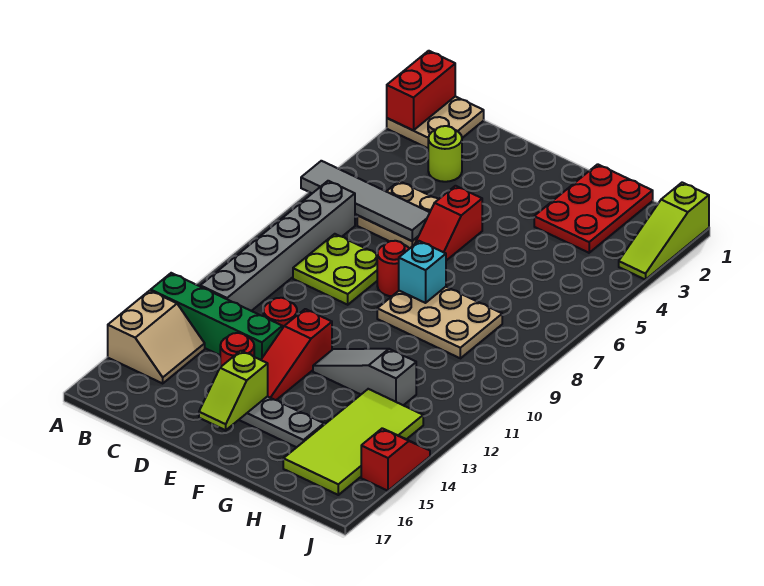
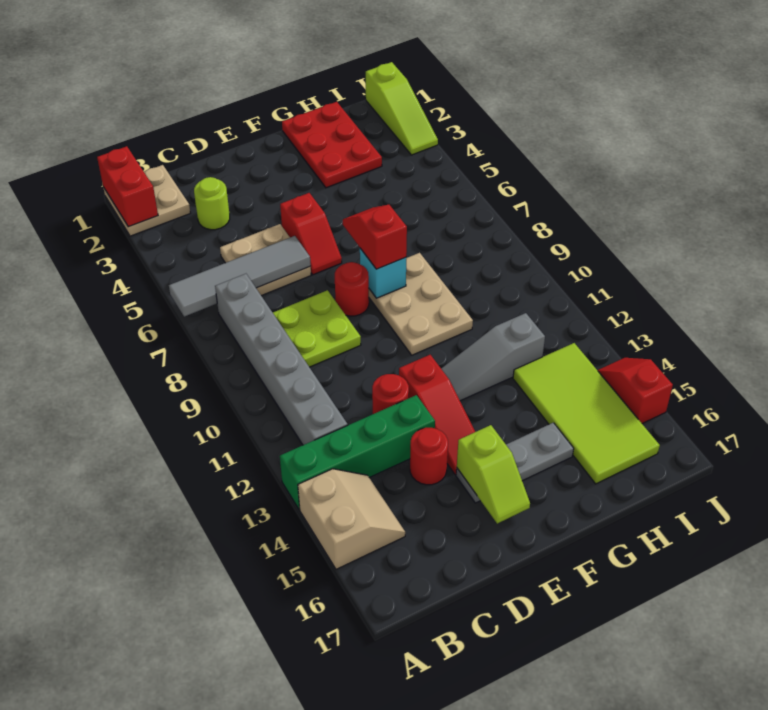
none -> red slope F7:F8 level 3 top 8
tan plate F8:H9 level 1 -> tan plate F8:G10 level 1

